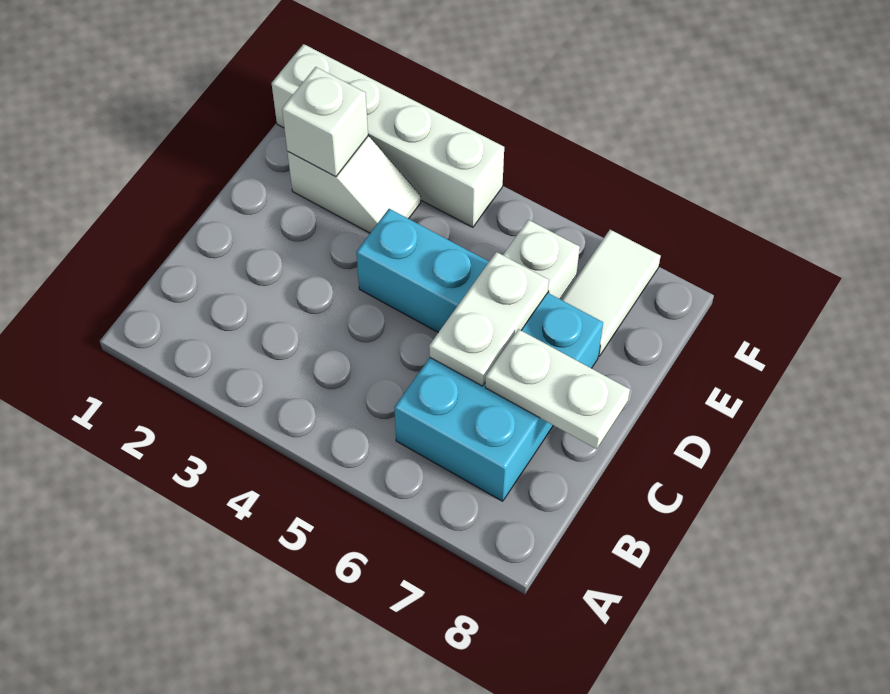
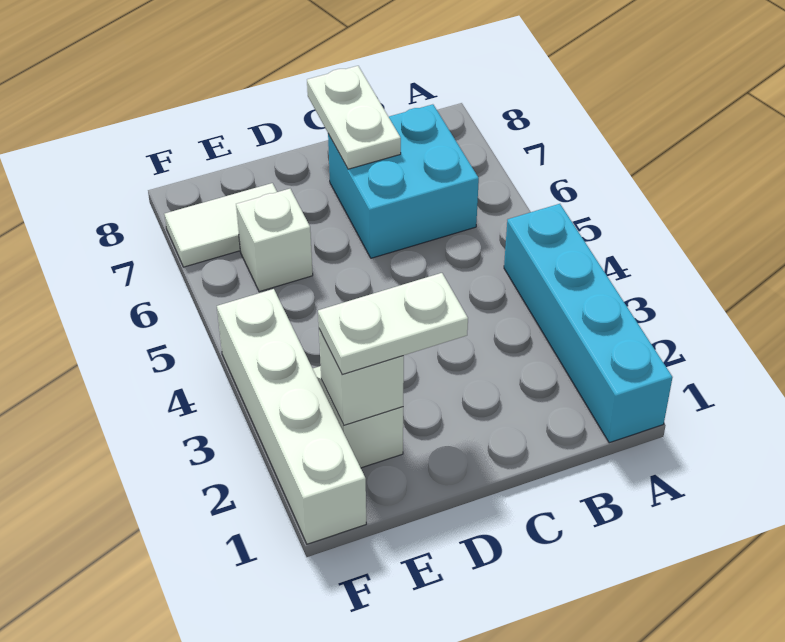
white plate C6:D6 level 2 -> white plate D2:E2 level 3
cyan brick D4:D7 level 1 -> cyan brick A1:A4 level 1

